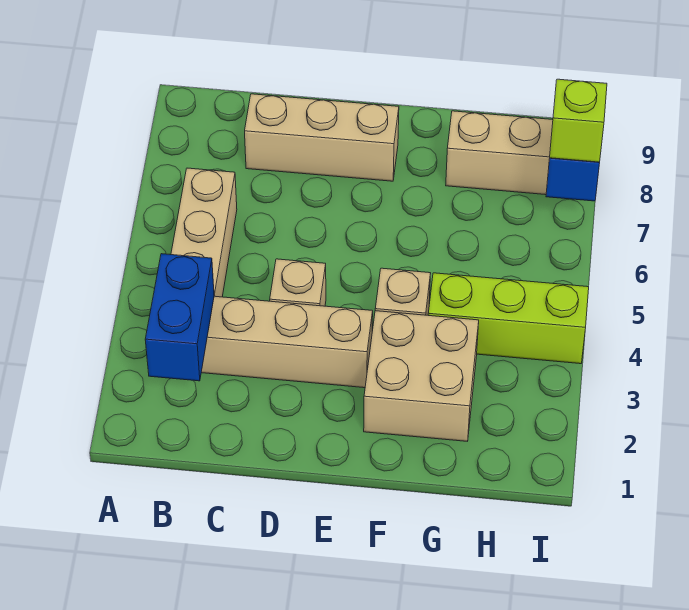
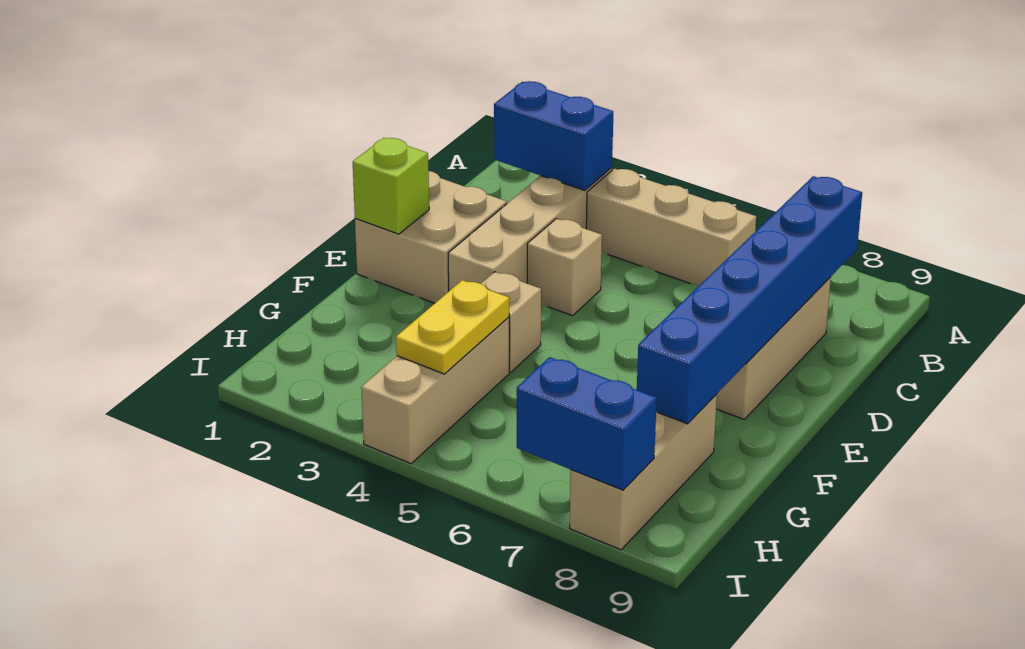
none -> blue brick B8:G8 level 2
tan brick F2:G3 level 1 -> tan brick D1:E2 level 1
lime brick G4:I4 level 1 -> tan brick G4:I4 level 1
none -> yellow plate G4:H4 level 2
lime brick I7 level 3 -> lime brick E1 level 2

